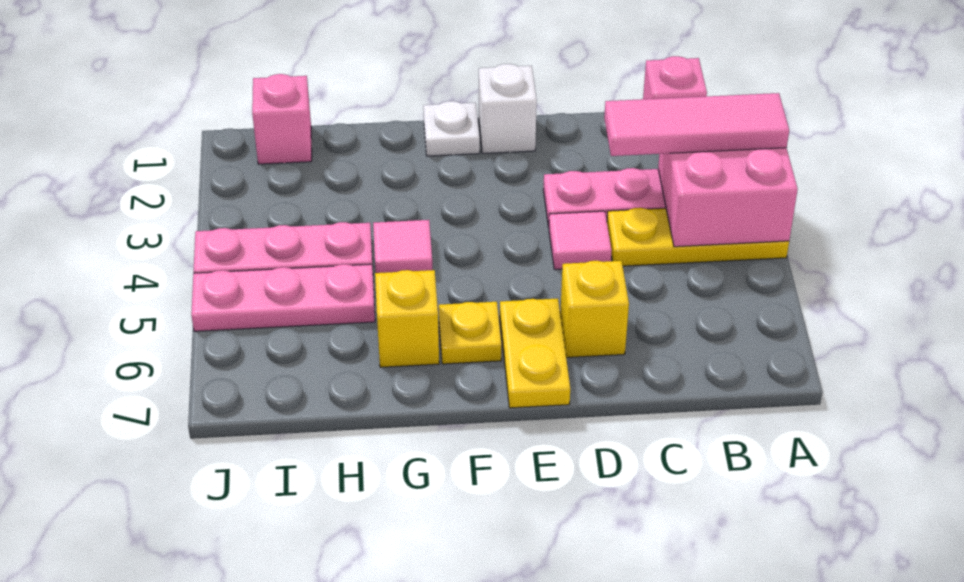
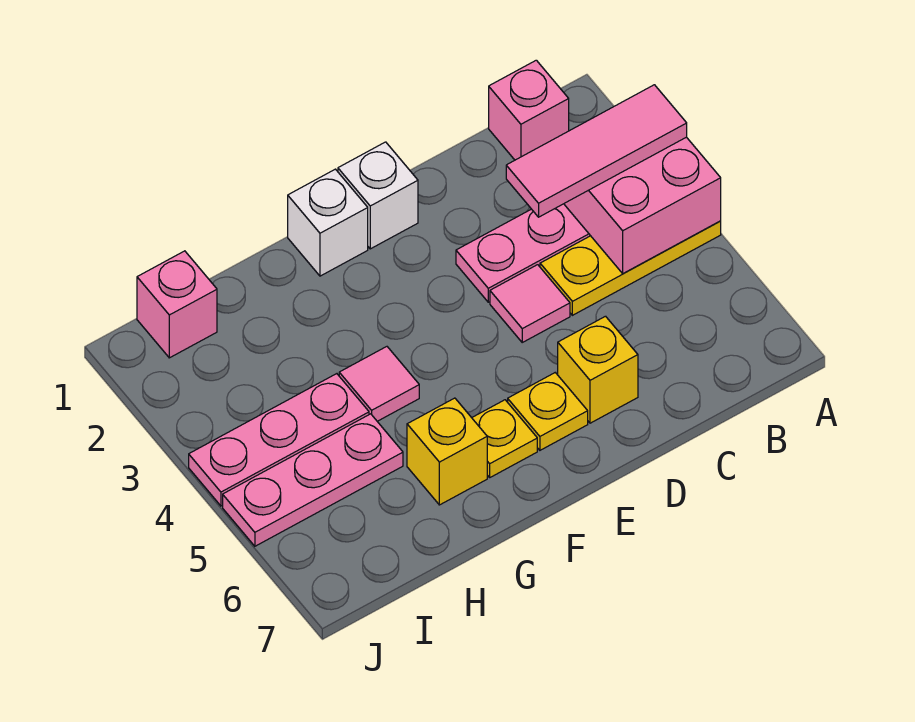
yellow plate E6:E7 level 1 -> yellow plate E6 level 1
white plate F1 level 1 -> white brick F1 level 1

